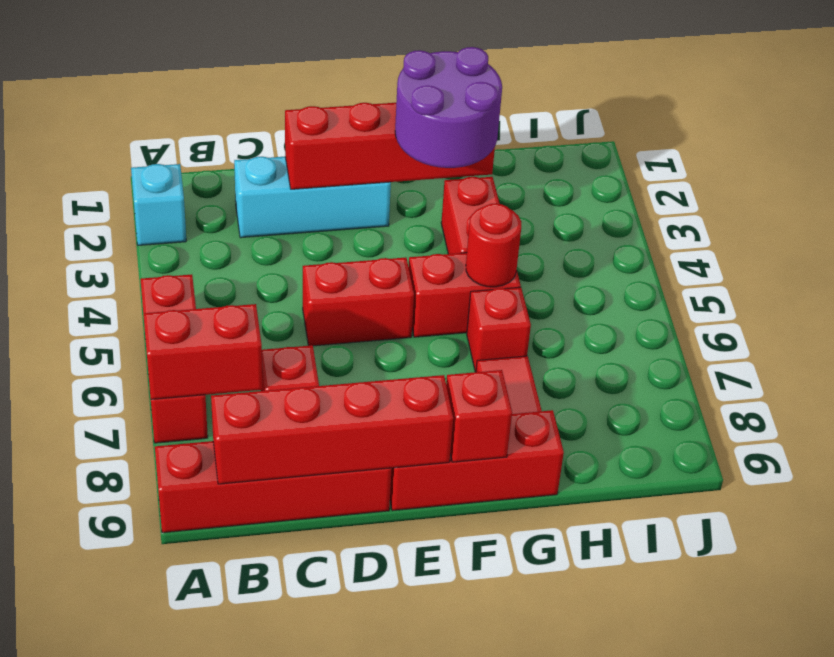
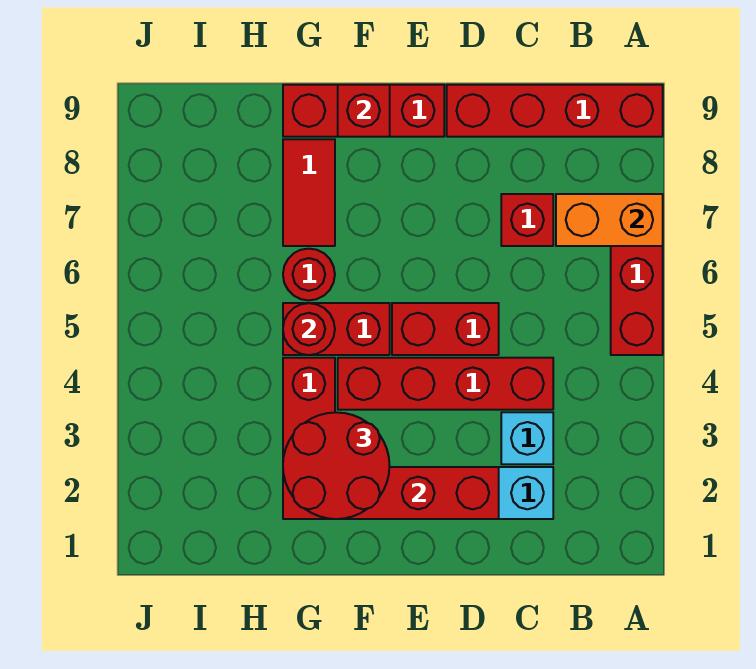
cyan brick A2 level 1 -> cyan brick C3 level 1
red brick A7:B7 level 2 -> orange brick A7:B7 level 2
red brick B9:E9 level 2 -> red brick C4:F4 level 1
purple round brick F2:G3 level 3 -> red round brick F2:G3 level 3
red brick G6 level 1 -> red round brick G6 level 1

